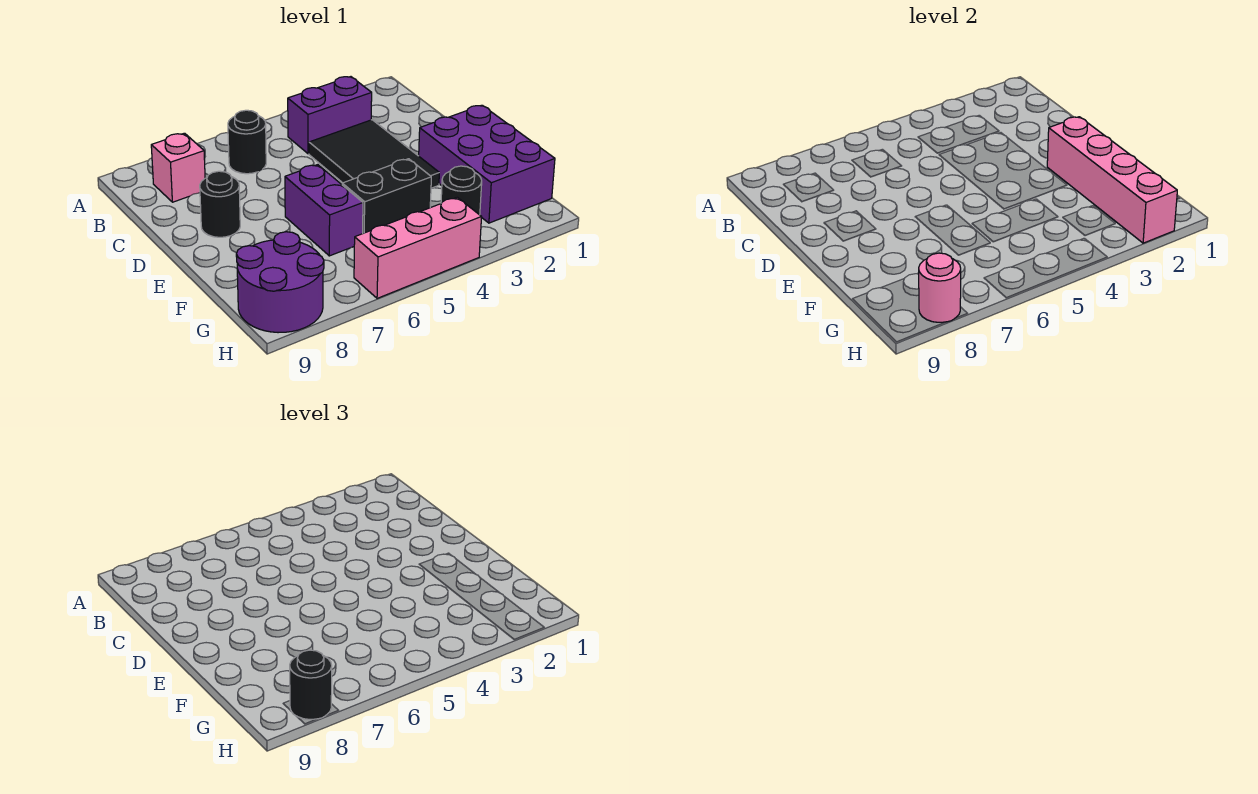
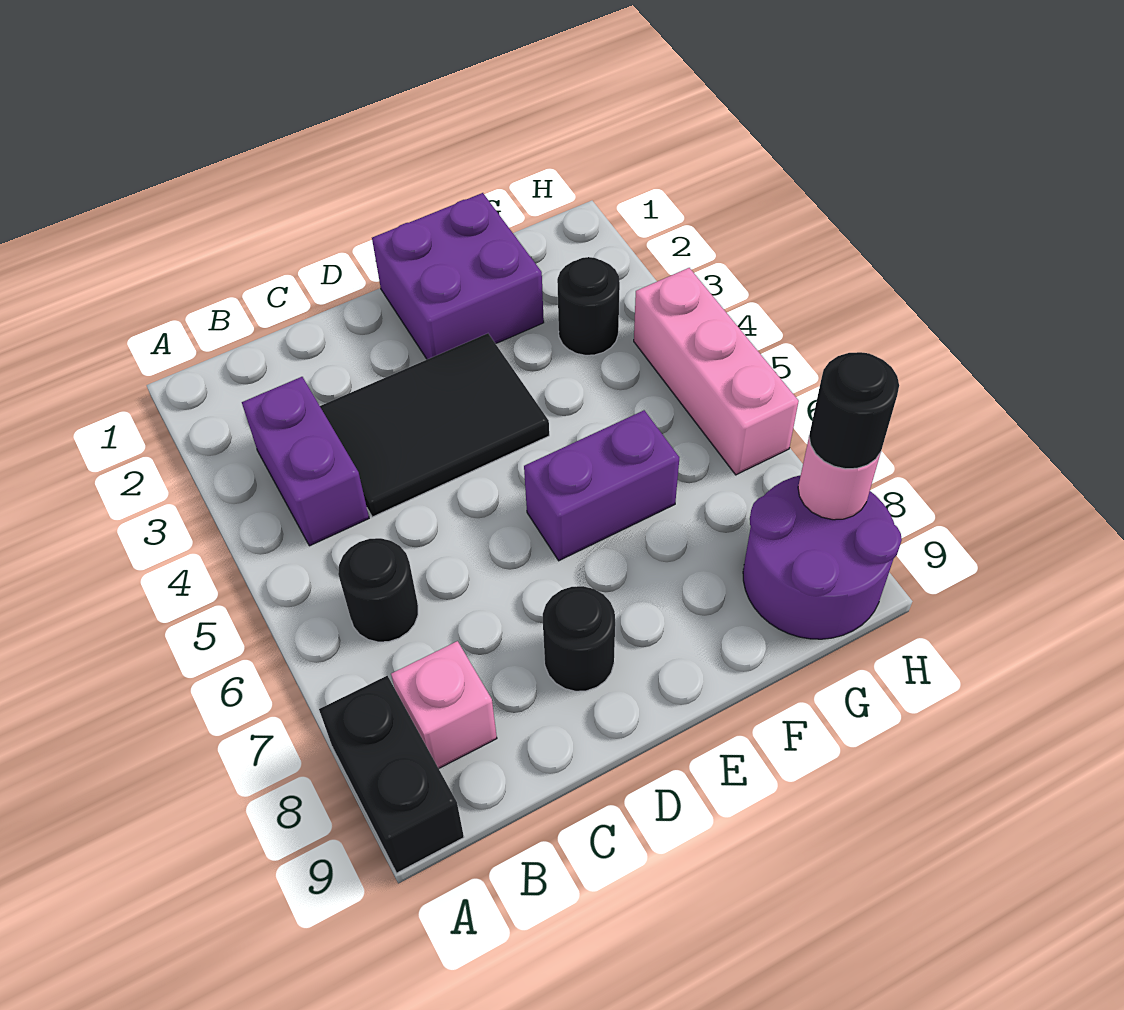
purple brick E1:G2 level 1 -> purple brick E1:F2 level 1
pink brick E2:H2 level 2 -> none
black brick F4:F5 level 1 -> black brick A8:A9 level 1

